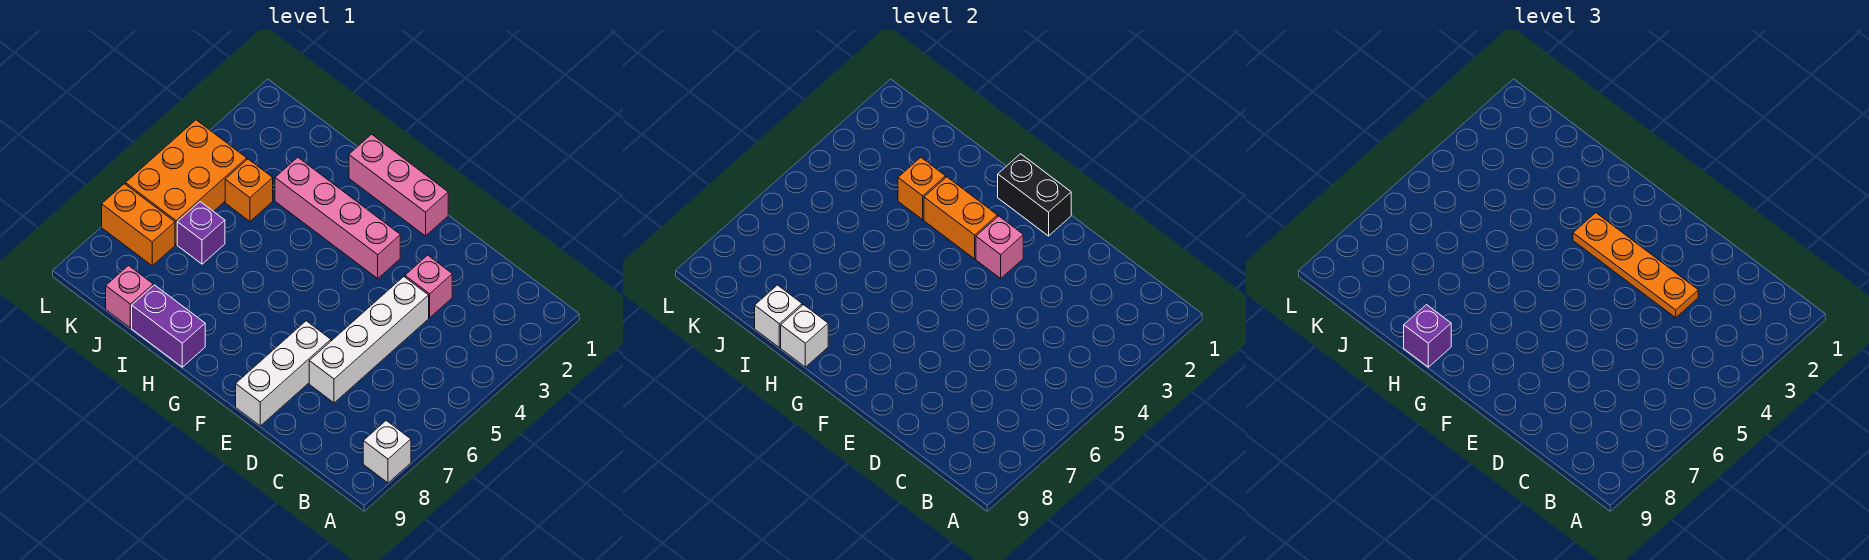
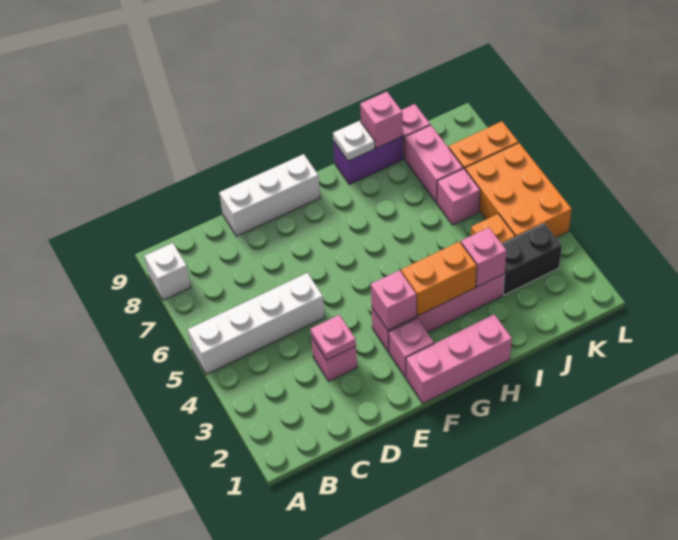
none -> pink plate D3 level 2
orange plate D3:G3 level 3 -> none
white brick D4:D7 level 1 -> white brick A5:D5 level 1
white brick E7:E9 level 1 -> white brick D9:F9 level 1
black brick F1:G1 level 2 -> black brick J3:K3 level 1
none -> pink brick F2 level 1
white brick H9 level 2 -> white plate H9 level 2
purple brick H9 level 3 -> none
orange brick I3 level 2 -> pink brick I3 level 2
white brick I9 level 2 -> pink brick I9 level 2
purple brick J6 level 1 -> pink brick J6 level 1
none -> pink brick J7:J8 level 1

